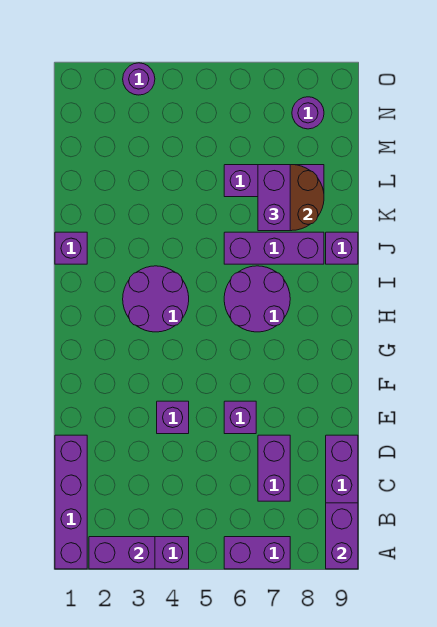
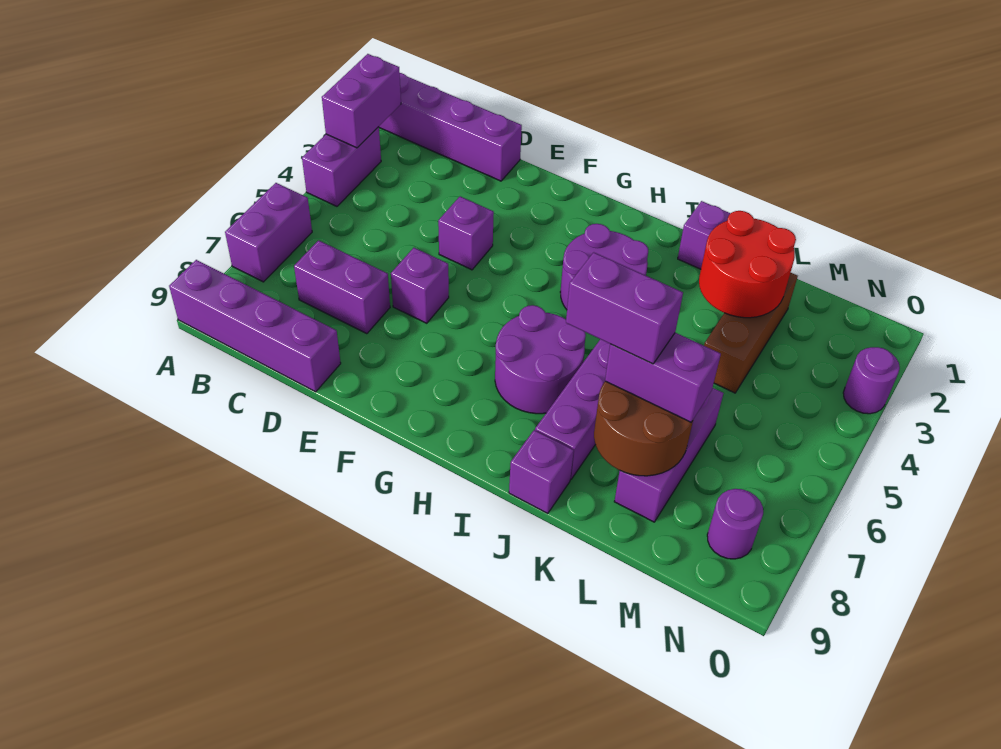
purple brick A9:B9 level 2 -> purple brick J7:K7 level 4
none -> red round brick K2:L3 level 2
none -> brown brick L2:L4 level 1

